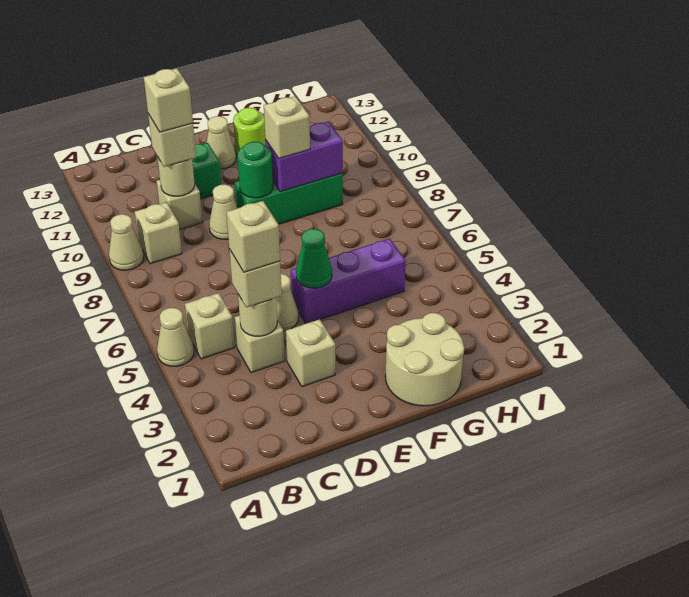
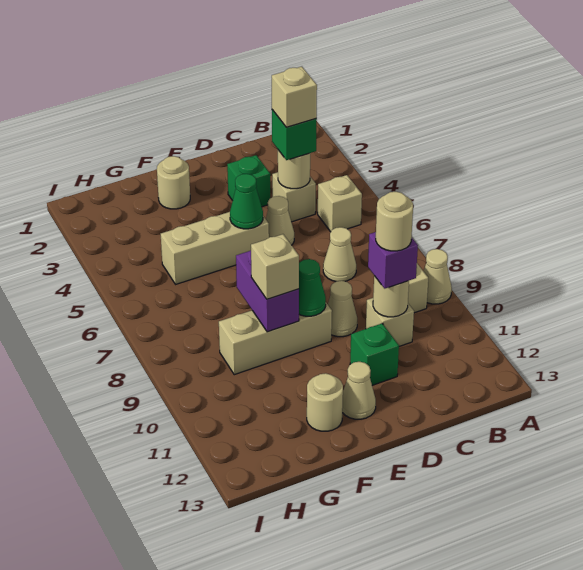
tan cone A5 level 1 -> tan cone C7 level 1
tan brick C4 level 3 -> green brick C4 level 3
tan brick C10 level 3 -> purple brick C10 level 3
tan brick C10 level 4 -> tan round brick C10 level 4
tan brick D3 level 1 -> green brick D3 level 1
purple brick E5:G5 level 1 -> tan brick E5:G5 level 1
green brick E9:G9 level 1 -> tan brick E9:G9 level 1
green round brick E9 level 2 -> green cone E9 level 2
tan round brick F1:G2 level 1 -> tan round brick F2 level 1
purple brick F9:G9 level 2 -> purple brick F8:F9 level 2
lime round brick F12 level 1 -> tan round brick F12 level 1

